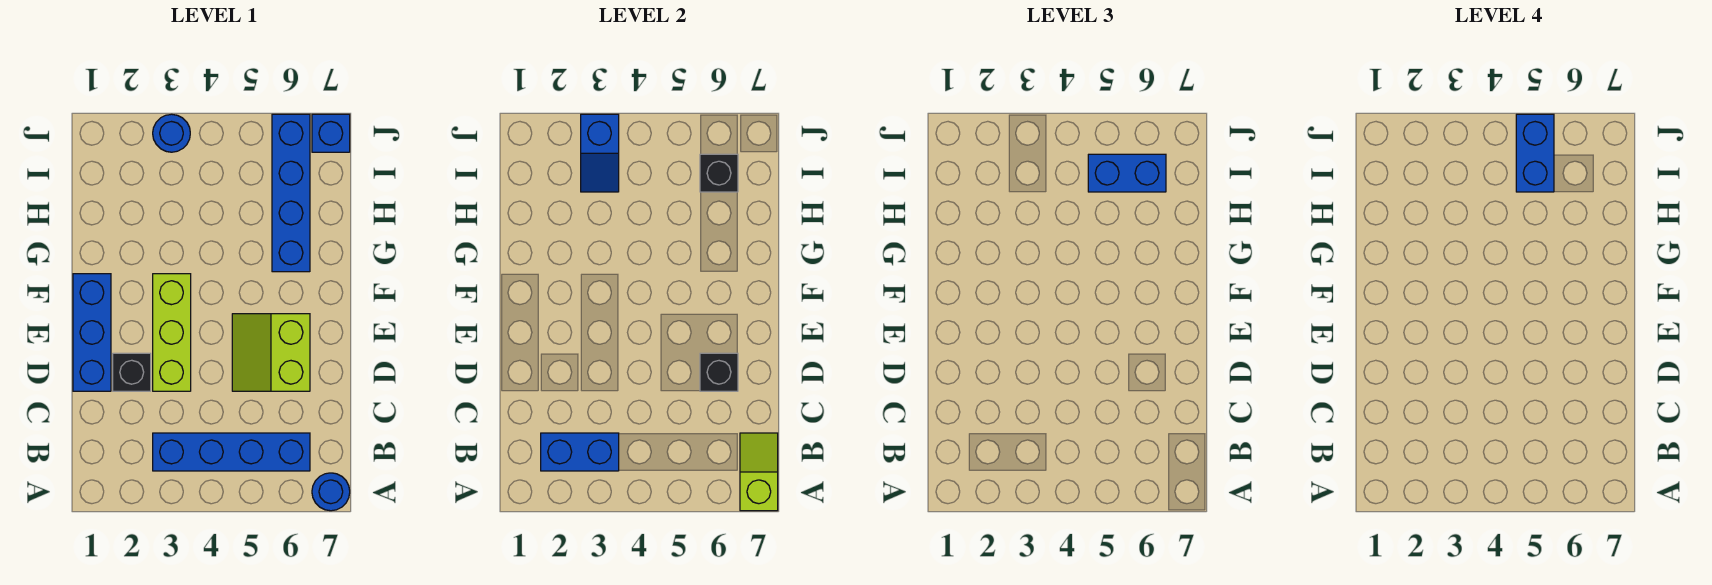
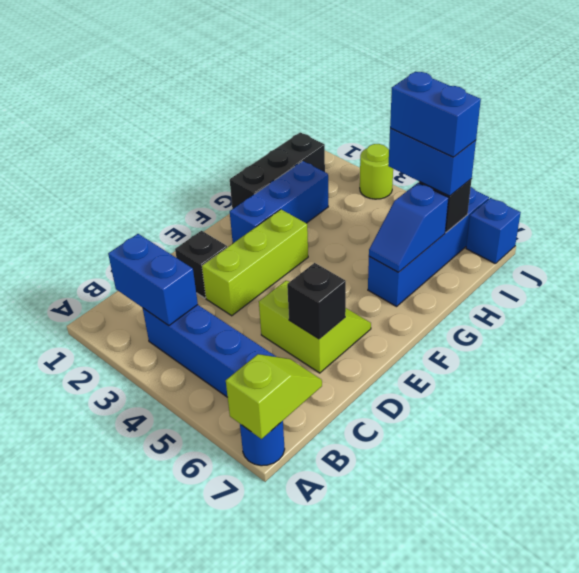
blue brick D1:F1 level 1 -> blue brick F2:H2 level 1
lime slope D5:E6 level 1 top 6 -> lime slope D5:E6 level 1 top D
none -> black brick G1:I1 level 1
blue slope I3:J3 level 2 top J -> blue slope G6:H6 level 2 top H
blue brick I5:J5 level 4 -> blue brick I5:I6 level 4
blue round brick J3 level 1 -> lime round brick J3 level 1

